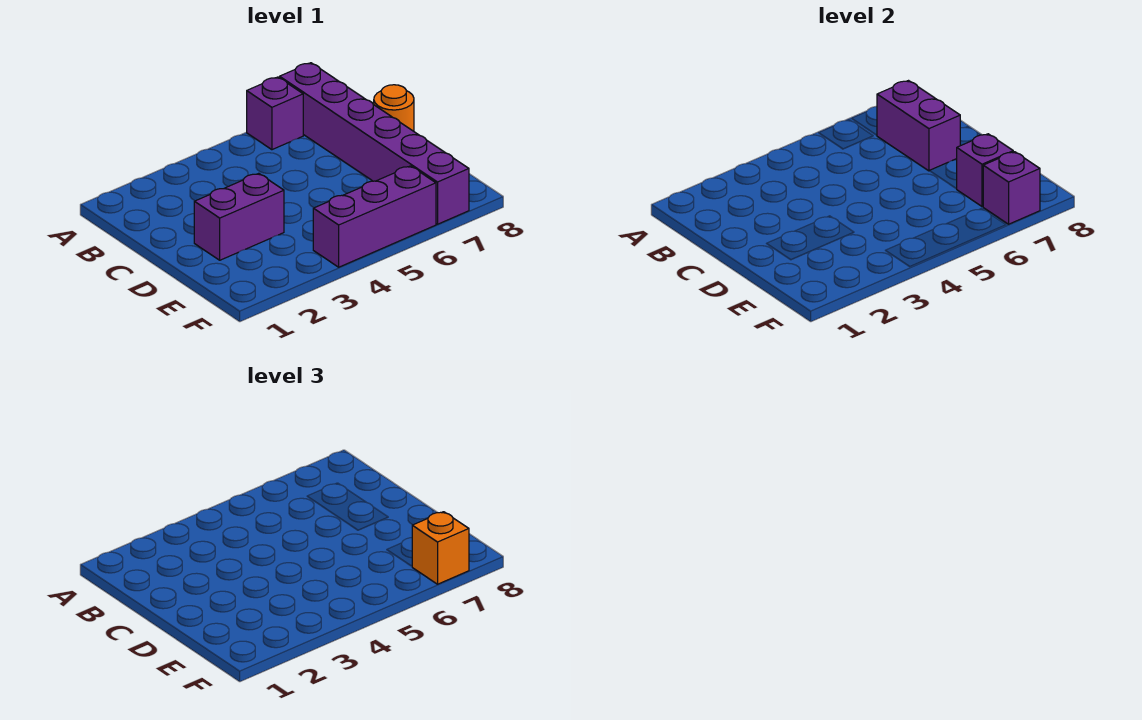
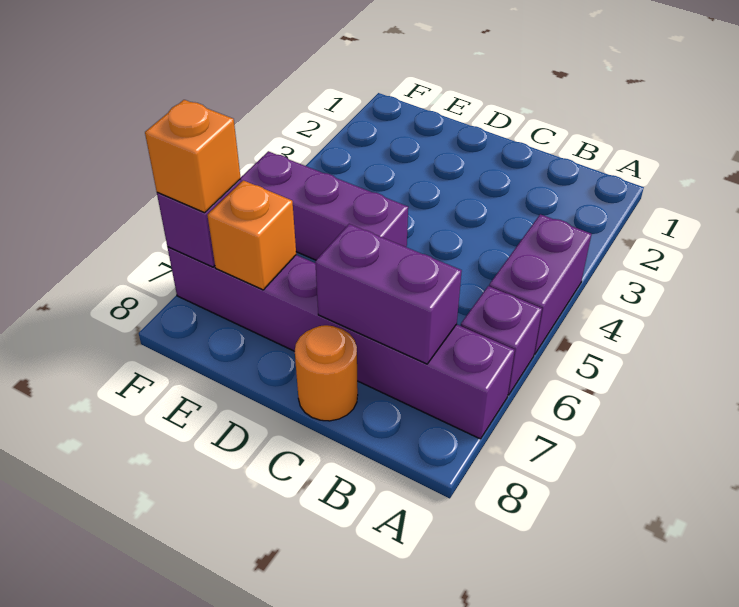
purple brick D2:D3 level 1 -> purple brick A4:A5 level 1
purple brick E7 level 2 -> orange brick E7 level 2
purple brick F4:F6 level 1 -> purple brick D5:F5 level 1

